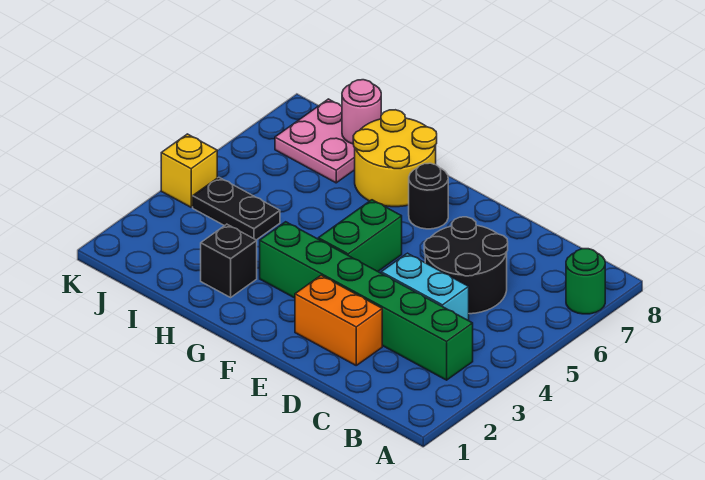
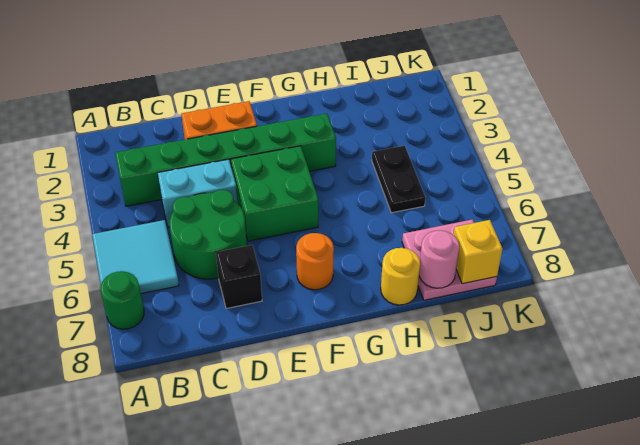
none -> cyan tile A5:B6 level 1
black round brick C5:D6 level 1 -> green round brick C5:D6 level 1
green brick F4:F5 level 1 -> green brick E4:F5 level 1
black round brick F7 level 1 -> orange round brick F7 level 1
yellow round brick G7:H8 level 1 -> yellow round brick H8 level 1
black brick H2 level 1 -> black brick D7 level 1
black plate I4:J4 level 1 -> black plate I4:I5 level 1
yellow brick K4 level 1 -> yellow brick J8 level 2

